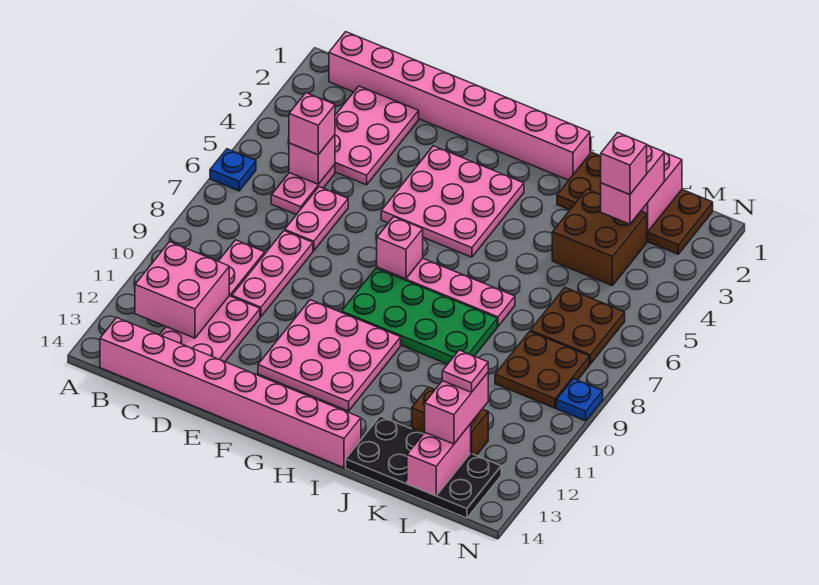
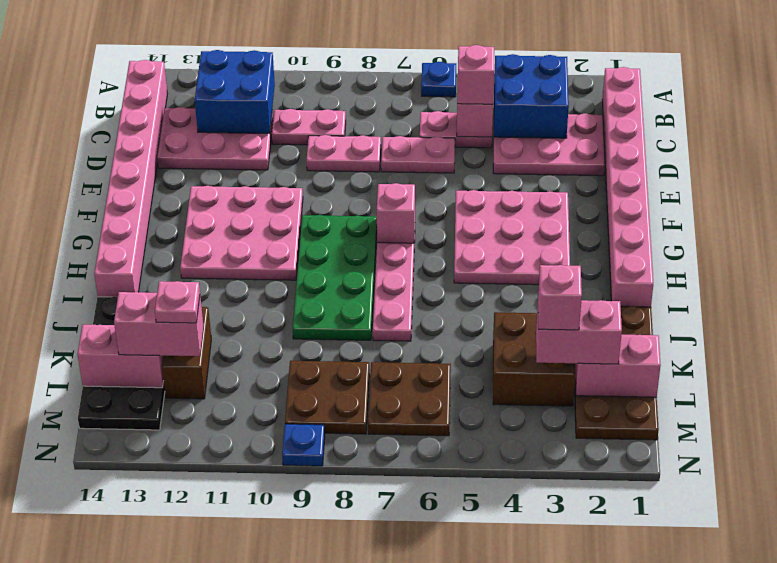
none -> blue brick B3:C4 level 2
pink brick B11:C12 level 2 -> blue brick B11:C12 level 2
pink plate D8:D10 level 1 -> pink plate D8:D9 level 1

